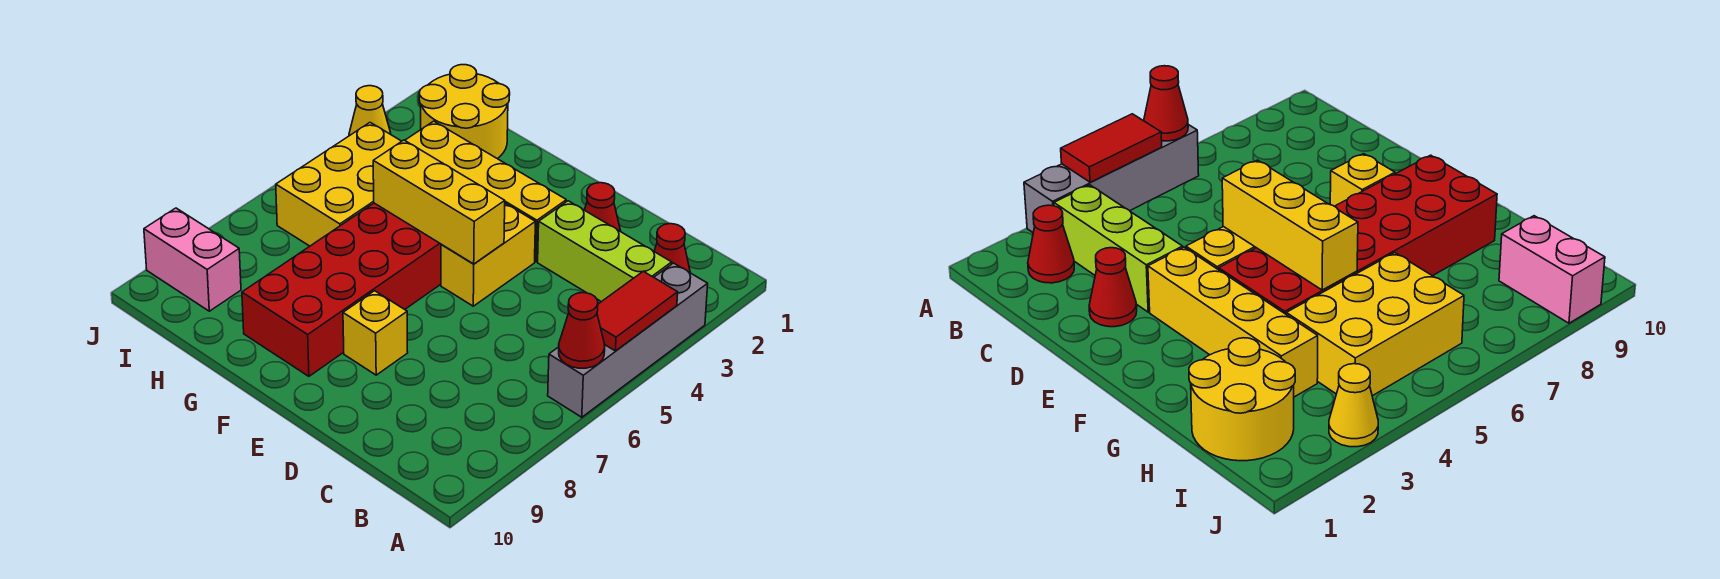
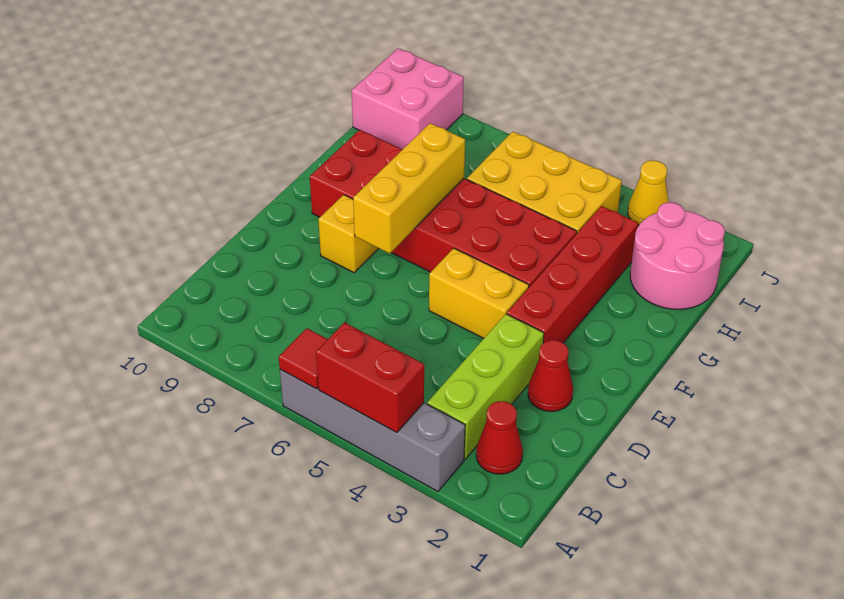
red tile A4:A5 level 2 -> red brick A4:A5 level 2
red cone A6 level 2 -> red tile A6 level 2
yellow brick E3:H3 level 1 -> red brick E3:H3 level 1
yellow brick E5:G5 level 2 -> yellow brick E7:G7 level 2
yellow round brick H1:I2 level 1 -> pink round brick H1:I2 level 1
pink brick I9:J9 level 1 -> pink brick I9:J10 level 1

